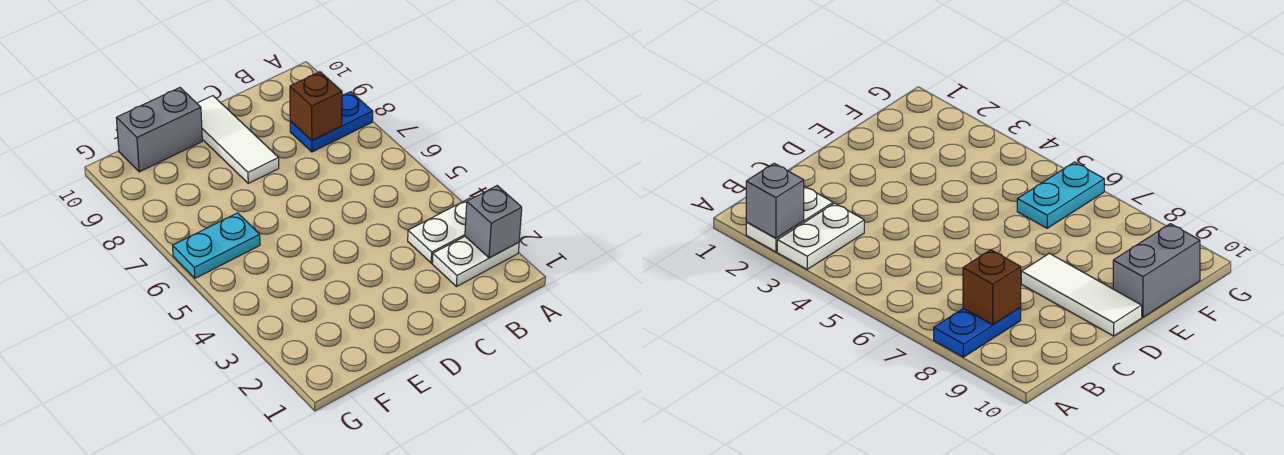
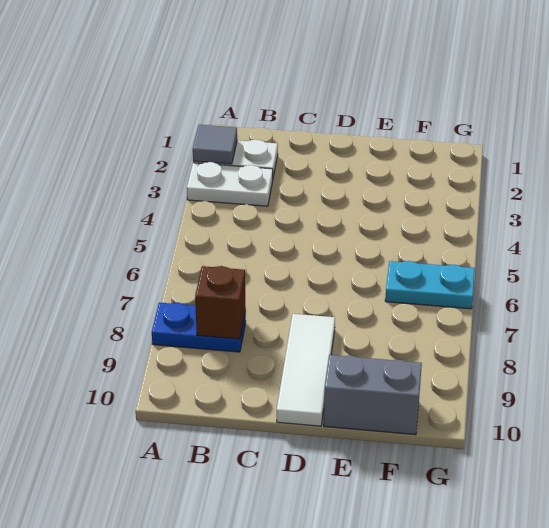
grey brick A2 level 2 -> grey tile A2 level 2

